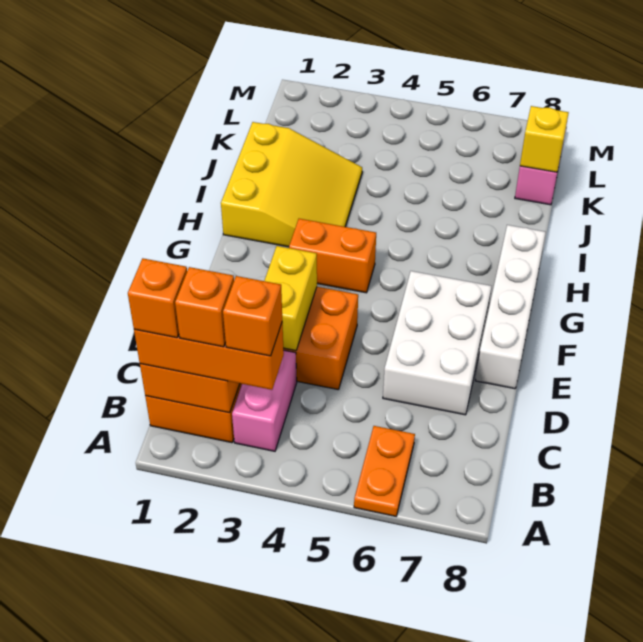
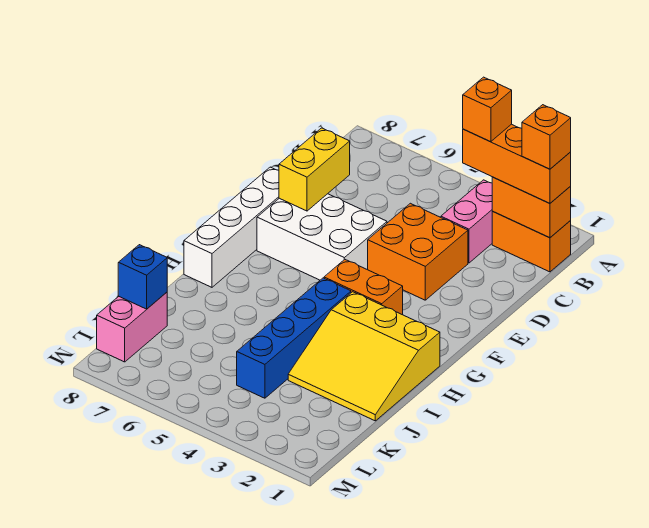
orange plate A6:B6 level 1 -> none
orange brick B2 level 4 -> none
yellow brick D3:E3 level 2 -> yellow brick D7:E7 level 2
white brick D6:F7 level 1 -> white brick E5:F7 level 1
yellow slope H1:J3 level 1 top 1 -> yellow slope H1:J3 level 1 top H
none -> blue brick H4:K4 level 1
yellow brick K8 level 2 -> blue brick K8 level 2

